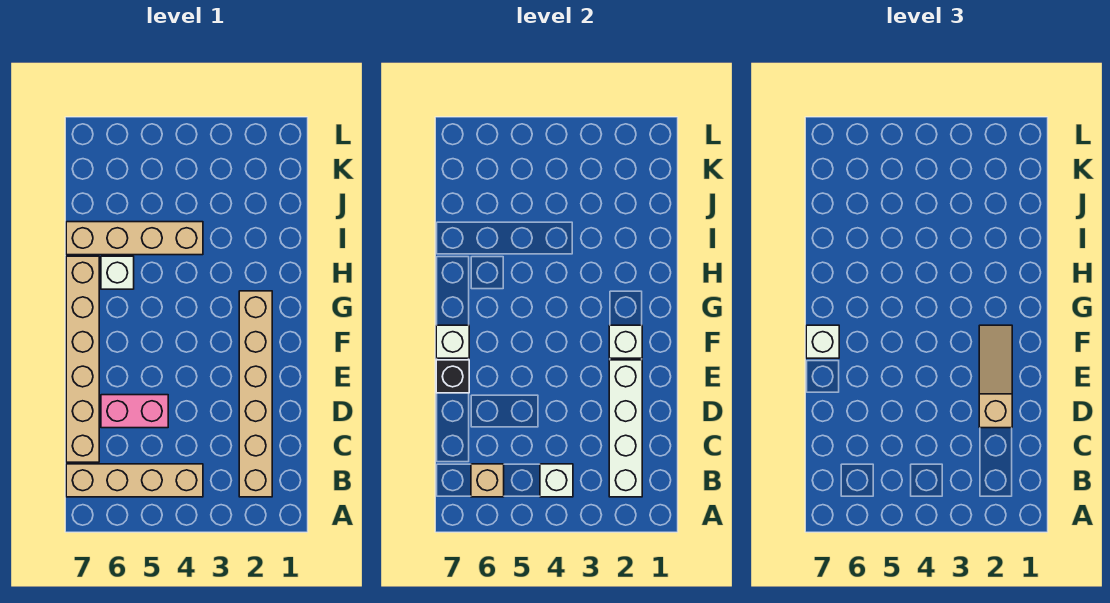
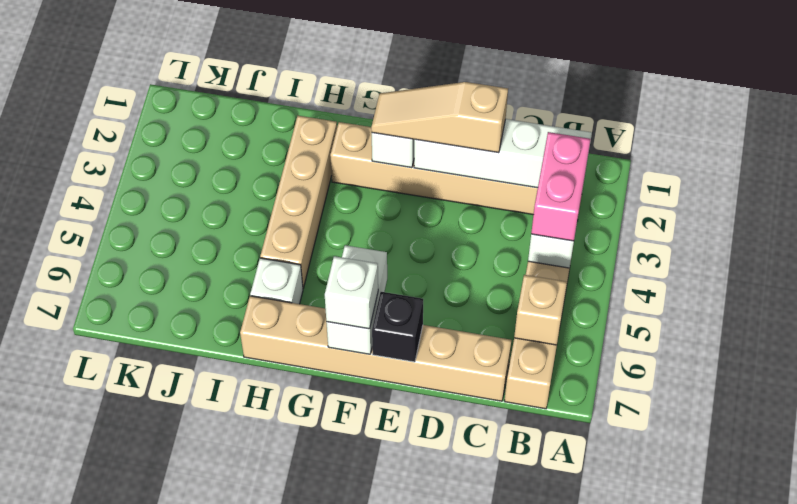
pink brick D5:D6 level 1 -> pink brick B3:B4 level 3
white brick F7 level 2 -> white brick F6:F7 level 2
tan brick I4:I7 level 1 -> tan brick H2:H5 level 1

